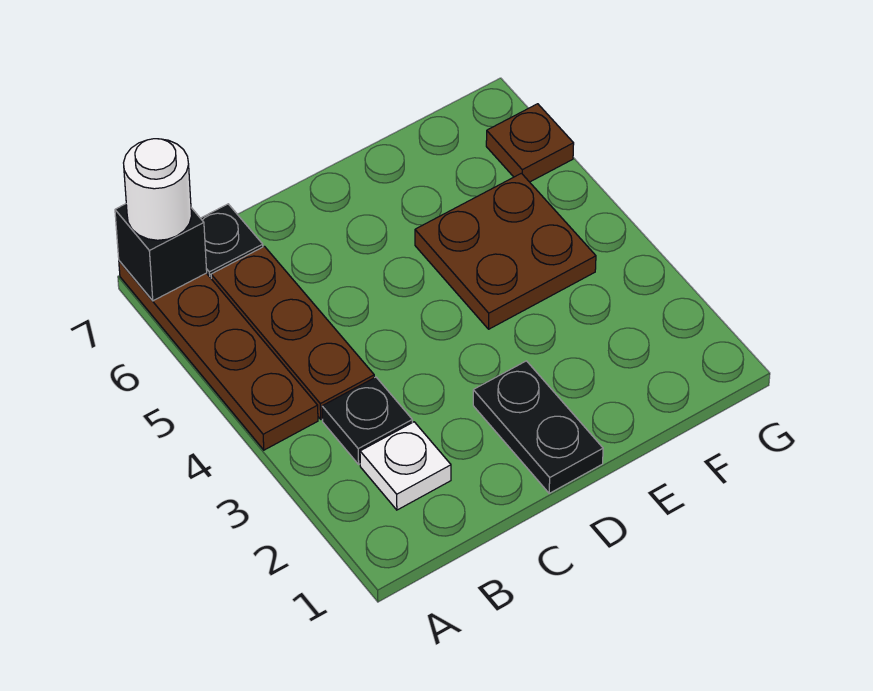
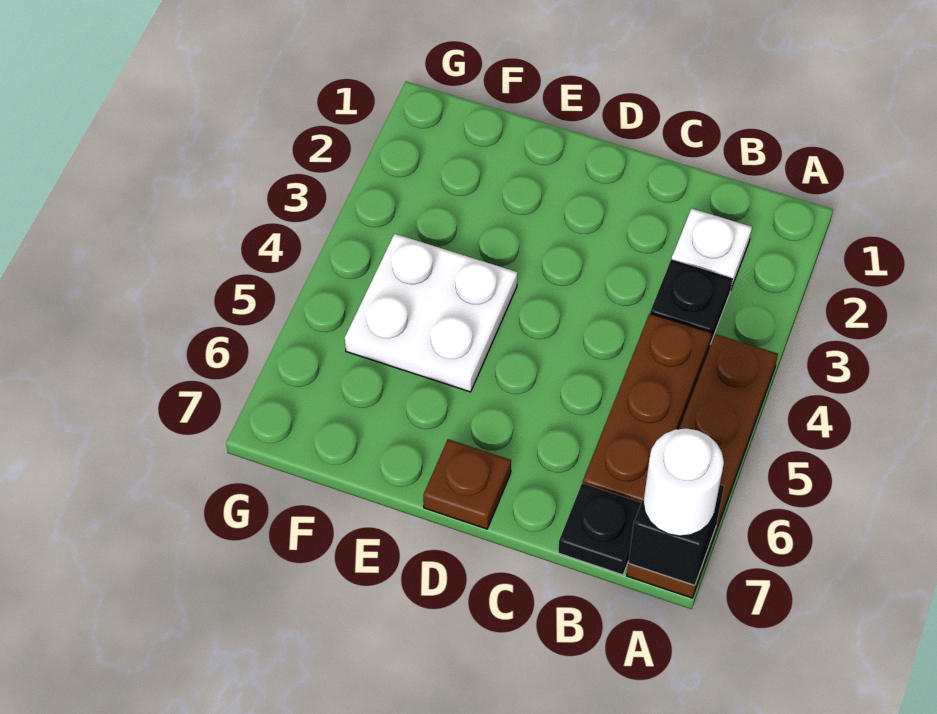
black plate D1:D2 level 1 -> none
brown plate E4:F5 level 1 -> white plate E4:F5 level 1
brown plate G6 level 1 -> brown plate D7 level 1

